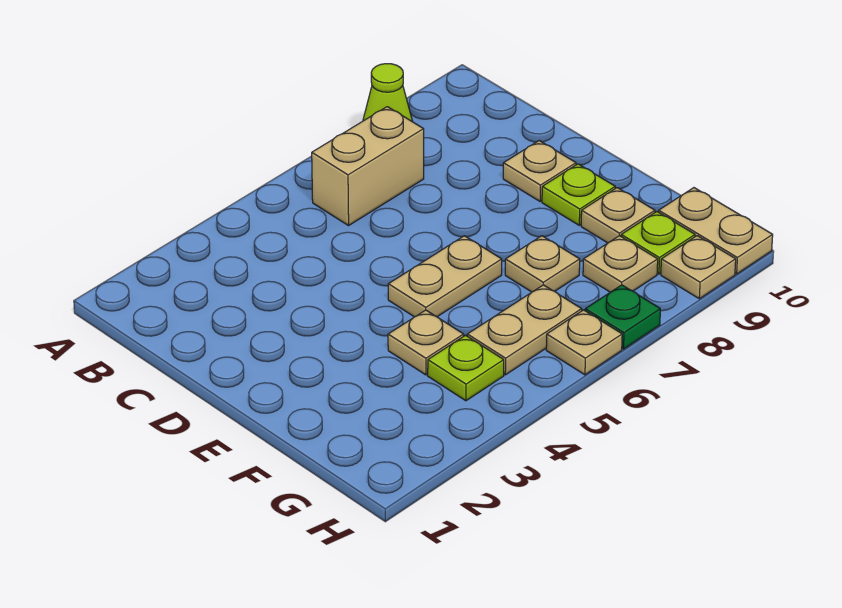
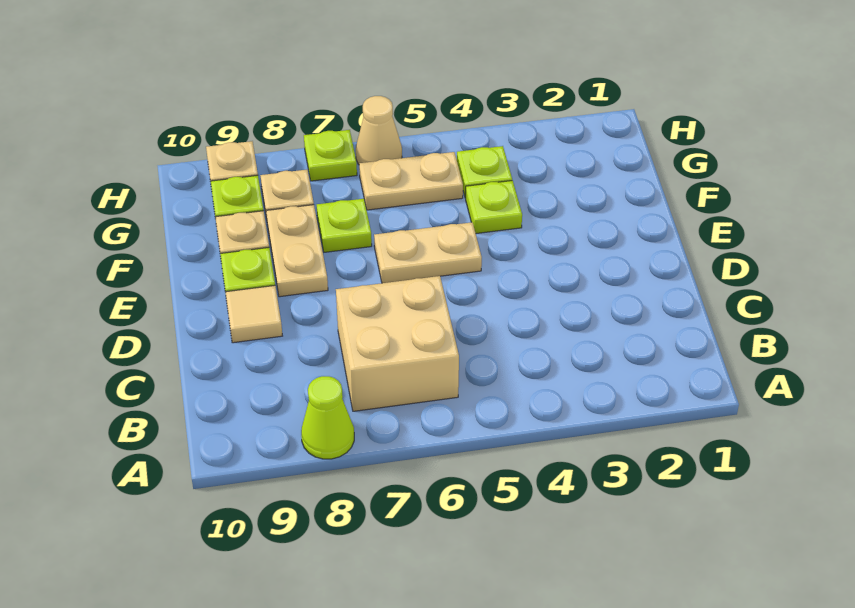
tan brick B6:B7 level 1 -> tan brick B6:C7 level 1
tan plate D9 level 1 -> tan tile D9 level 1
tan plate F4 level 1 -> lime plate F4 level 1
tan plate F7 level 1 -> lime plate F7 level 1
tan plate G10:H10 level 1 -> tan plate E8:F8 level 1
tan plate H6 level 1 -> tan cone H6 level 1
green plate H7 level 1 -> lime plate H7 level 1

